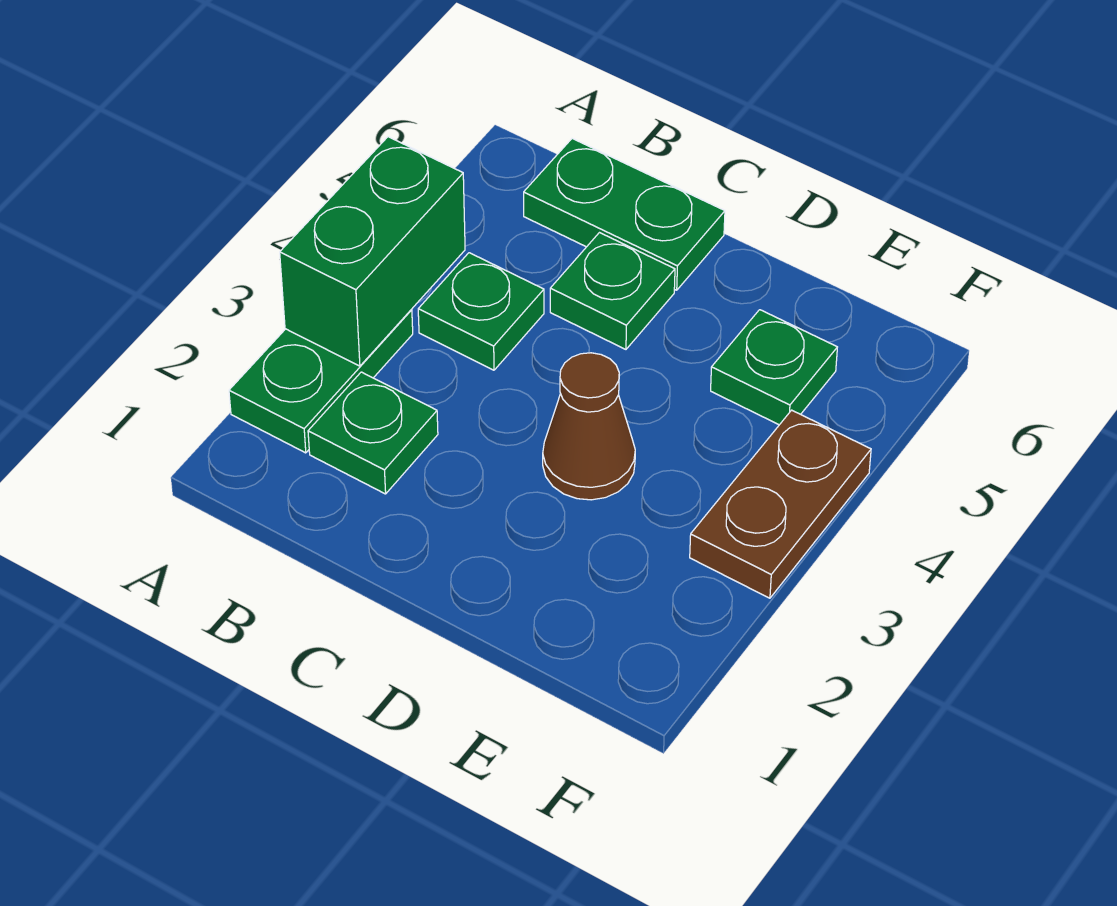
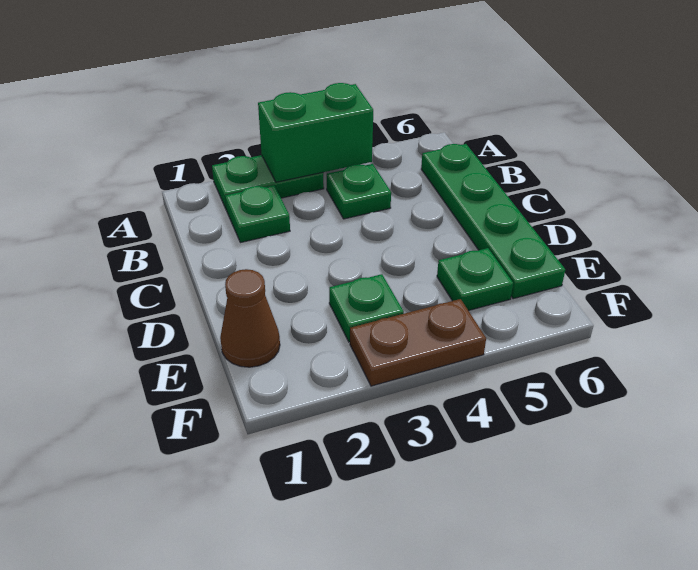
green plate B6:C6 level 1 -> green plate B6:E6 level 1
green plate C5 level 1 -> green plate E3 level 1
brown cone D3 level 1 -> brown cone E1 level 1

